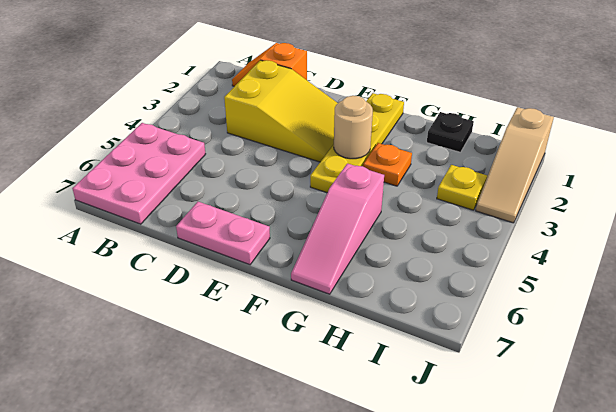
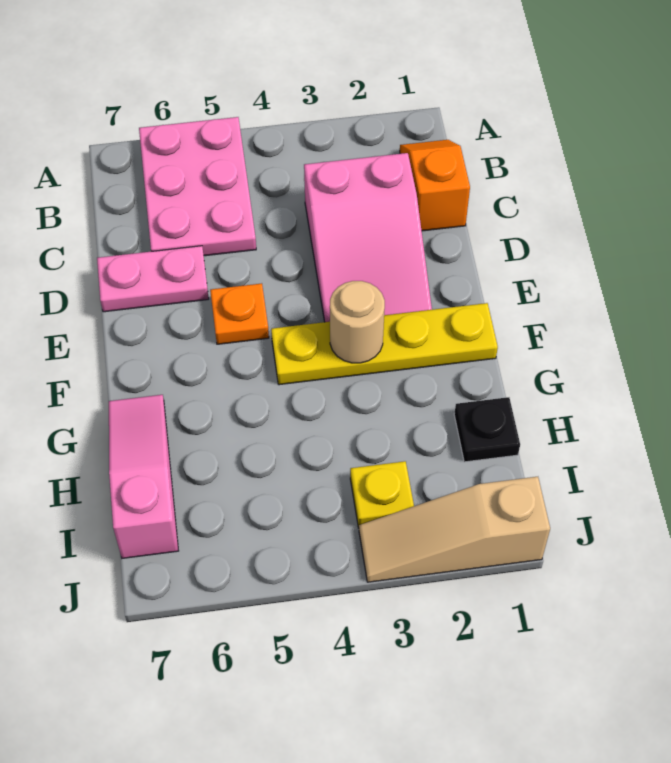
pink plate A5:B7 level 1 -> pink plate A5:C6 level 1
yellow slope C2:E3 level 1 top C -> pink slope C2:E3 level 1 top C
pink plate D7:E7 level 1 -> pink plate D6:D7 level 1
orange plate G3 level 1 -> orange plate E5 level 1
pink slope G5:G7 level 1 top 5 -> pink slope G7:I7 level 1 top I

